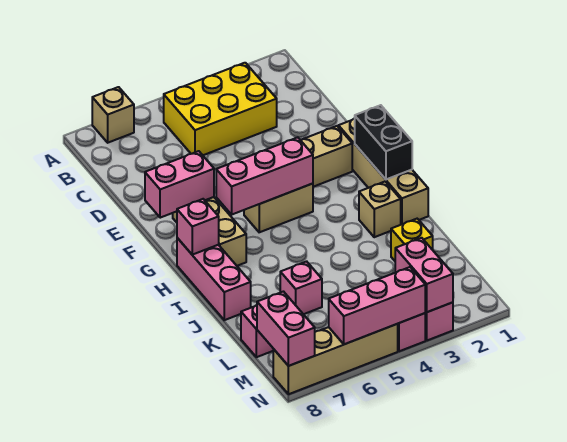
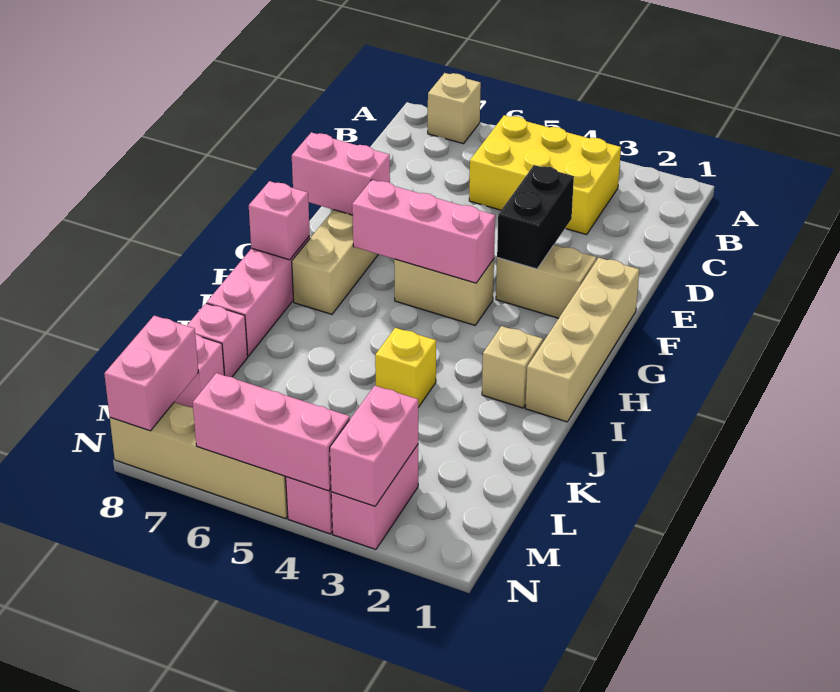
black brick G1:H1 level 2 -> black brick E3:F3 level 2
yellow brick K2 level 1 -> yellow brick J4 level 1
pink brick K6 level 1 -> pink brick K8 level 1

